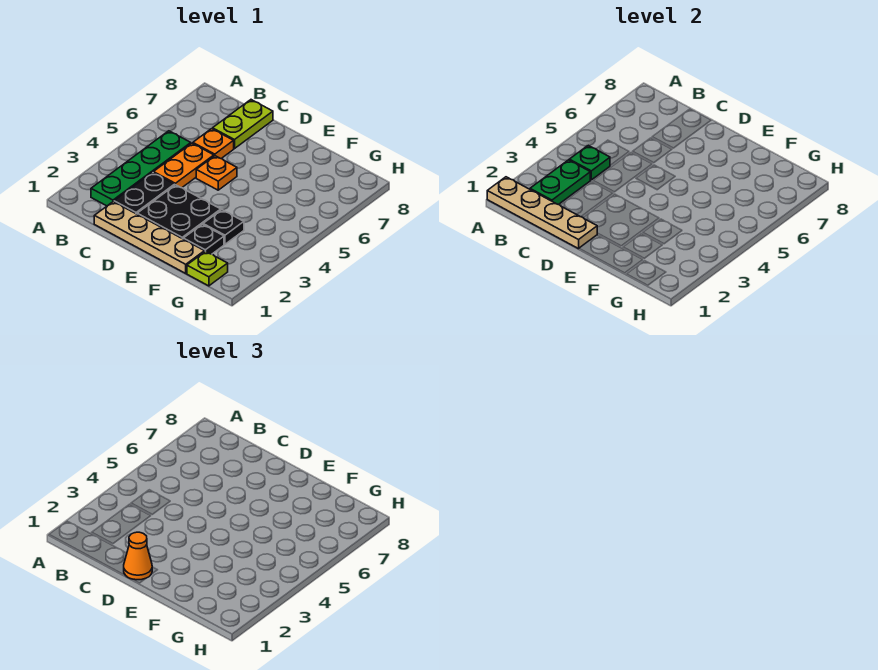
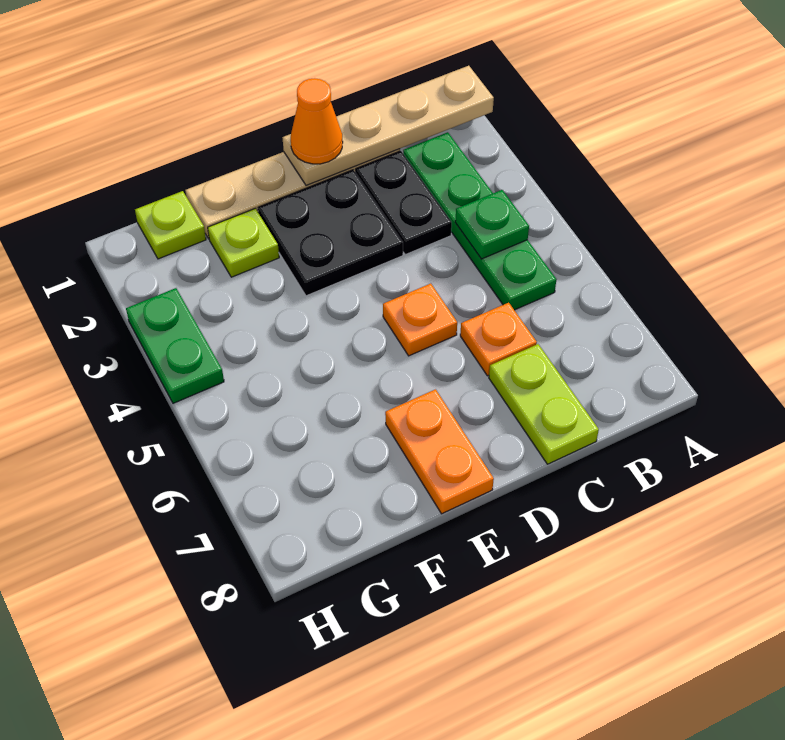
green plate B2:B3 level 2 -> green plate H3:H4 level 1
orange plate C4:C5 level 1 -> orange plate E7:E8 level 1
black plate F2 level 1 -> lime plate F2 level 1
black plate F3 level 1 -> none

